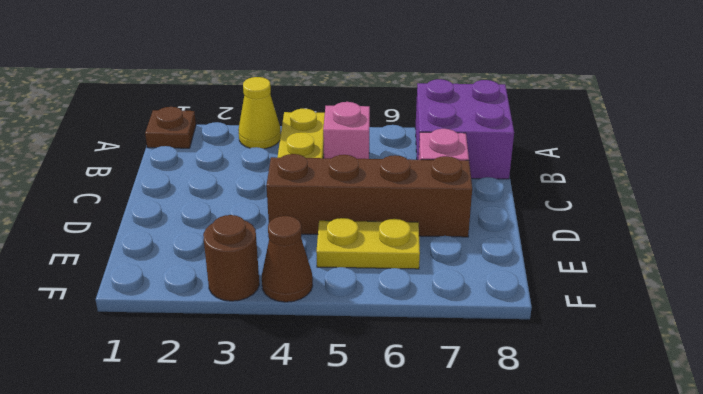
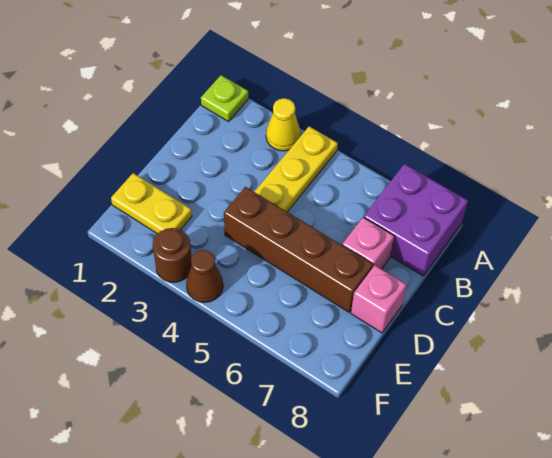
brown plate A1 level 1 -> lime plate A1 level 1
pink brick B5 level 1 -> pink brick D8 level 1
yellow plate E5:E6 level 1 -> yellow plate E1:E2 level 1

